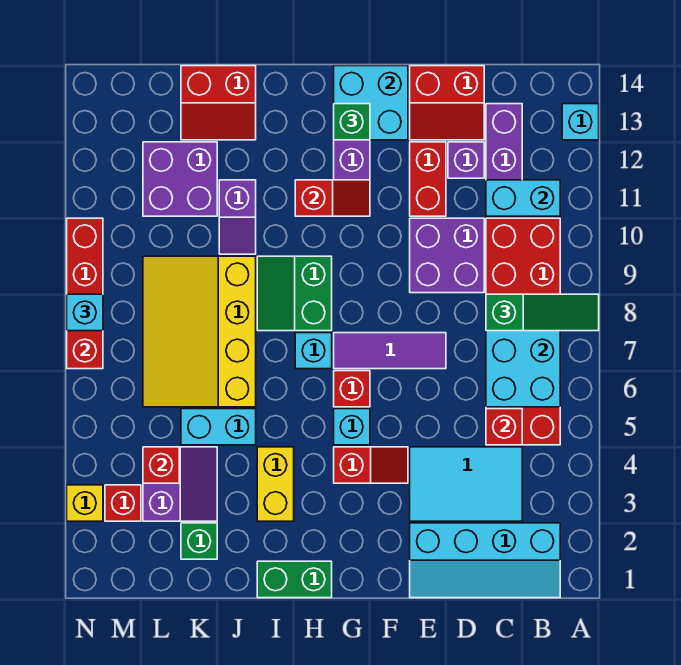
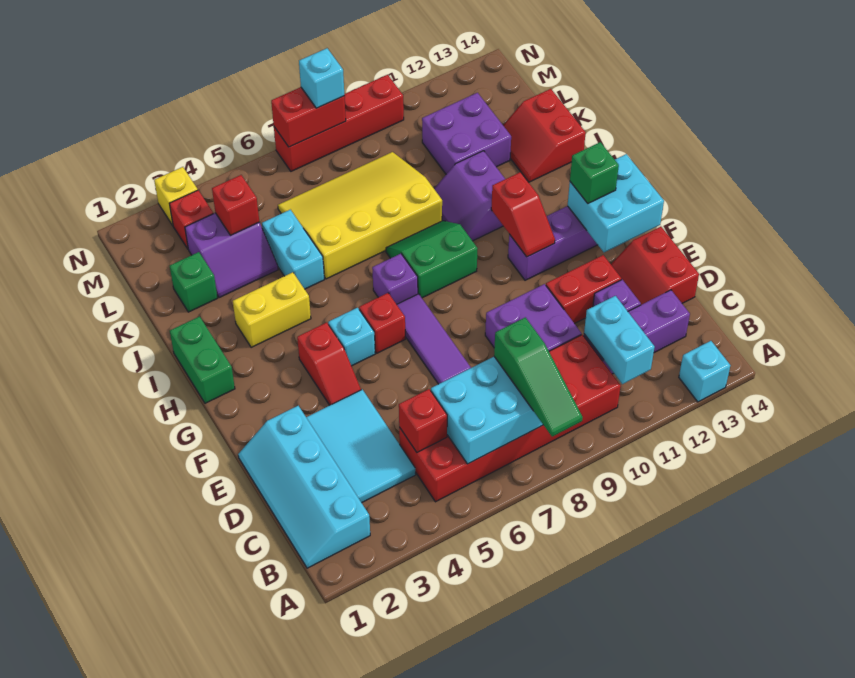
cyan brick H7 level 1 -> purple brick H7 level 1
purple slope J10:J11 level 1 top 11 -> purple slope I10:J11 level 1 top 11

